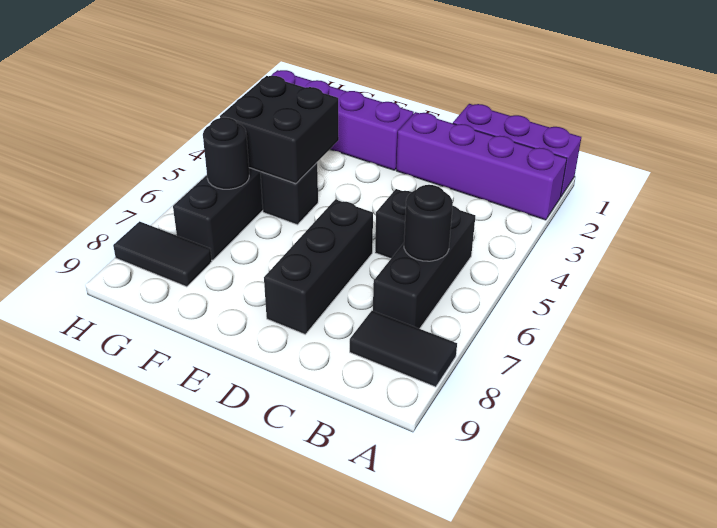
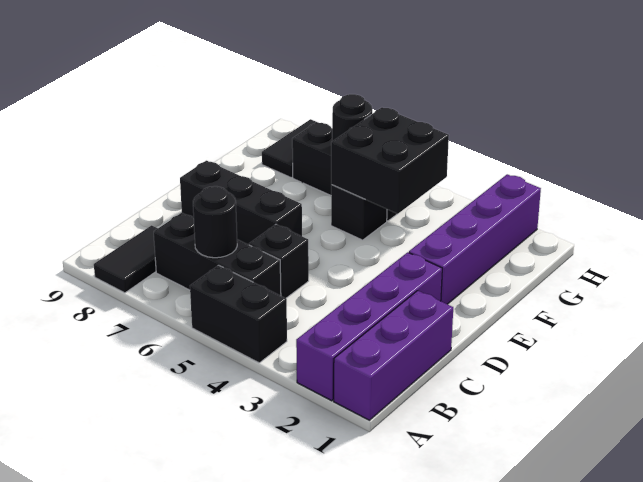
none -> black brick A4:A5 level 1

